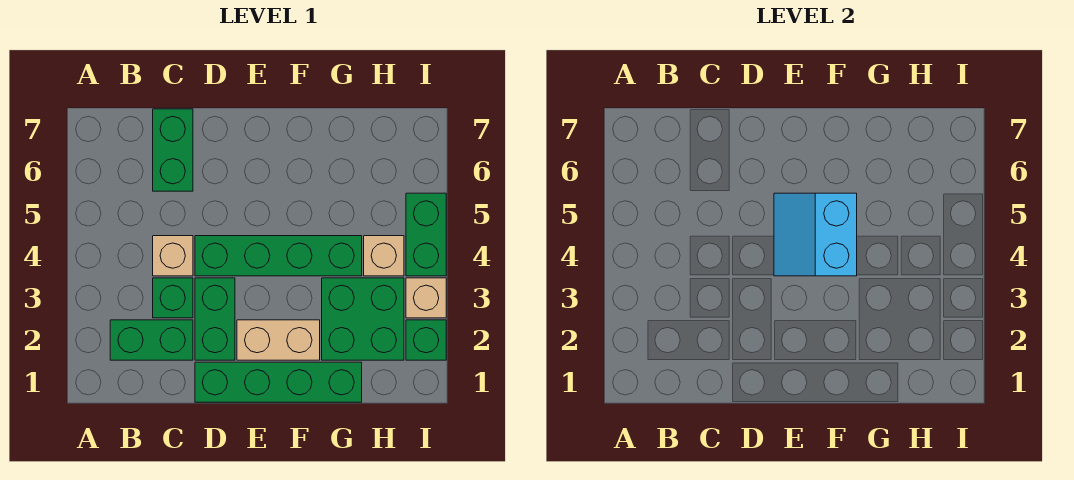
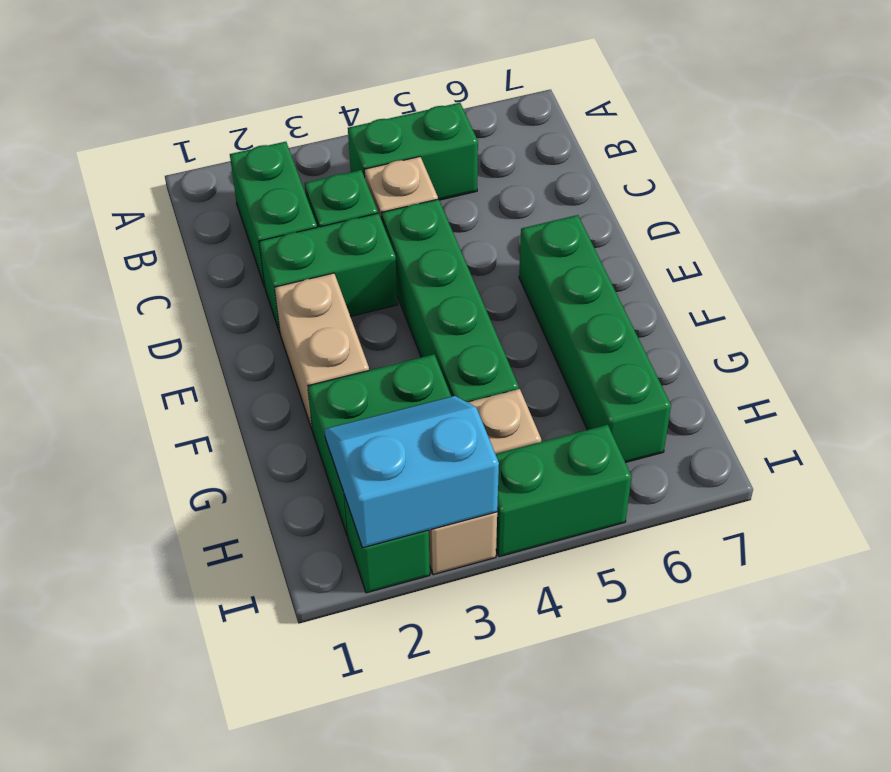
green brick C6:C7 level 1 -> green brick B4:B5 level 1
green brick D1:G1 level 1 -> green brick E6:H6 level 1
cyan slope E4:F5 level 2 top F -> cyan slope H2:I3 level 2 top I

